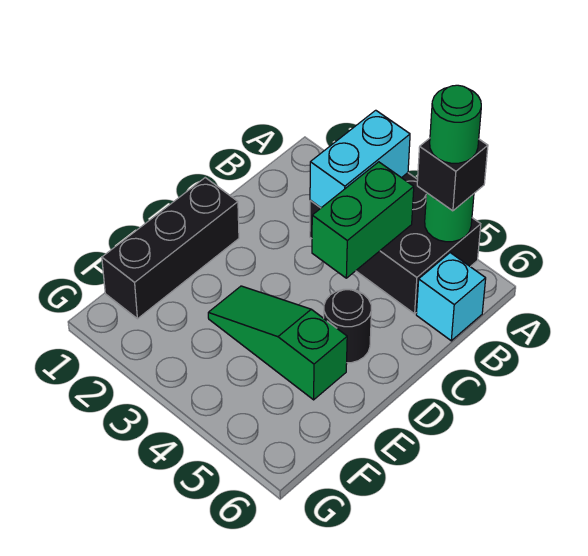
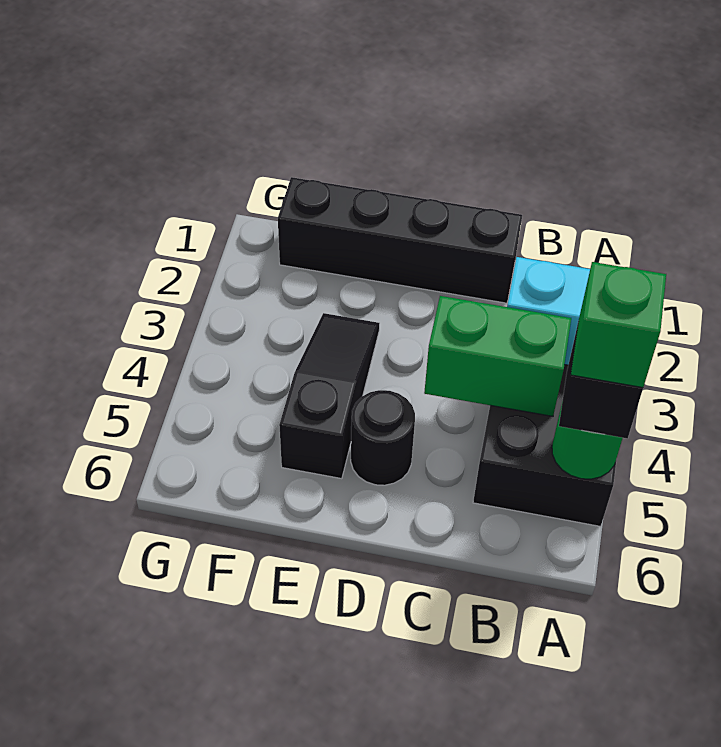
green round brick A5 level 4 -> green brick A5 level 4
cyan brick B6 level 1 -> none
black brick D1:F1 level 1 -> black brick C1:F1 level 1
green slope E3:E5 level 1 top 5 -> black slope E3:E5 level 1 top 5

